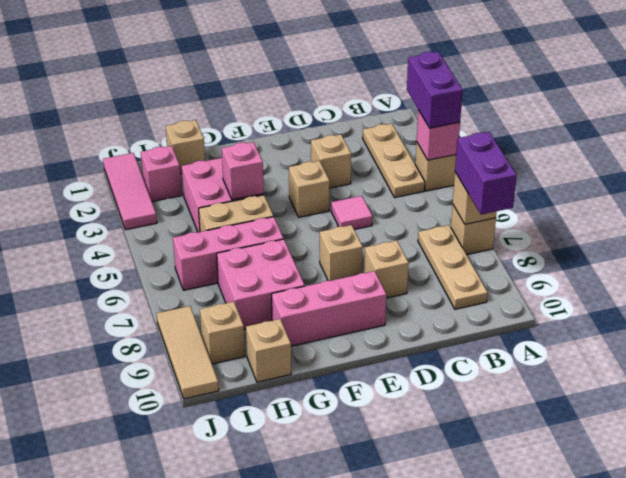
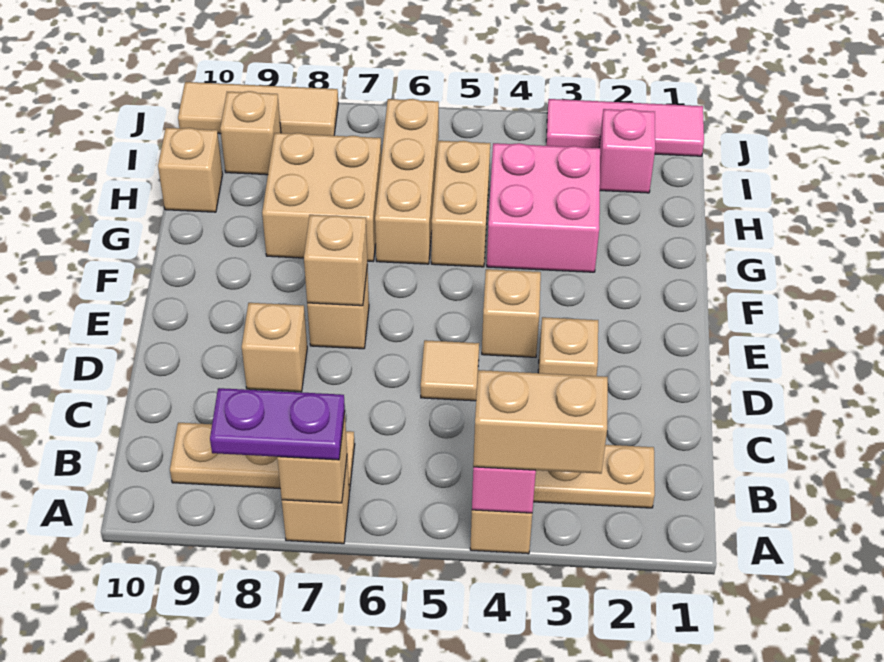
purple brick A3:A4 level 3 -> tan brick A3:A4 level 3
purple brick A7:A8 level 3 -> purple plate A7:A8 level 3
pink tile D5 level 1 -> tan tile D5 level 1
pink brick E9:G9 level 1 -> none
pink brick G4 level 2 -> none
pink brick G6:I6 level 1 -> tan brick G6:I6 level 1
pink brick G7:H8 level 1 -> tan brick G7:H8 level 1
tan brick H1 level 1 -> tan brick E7 level 2

